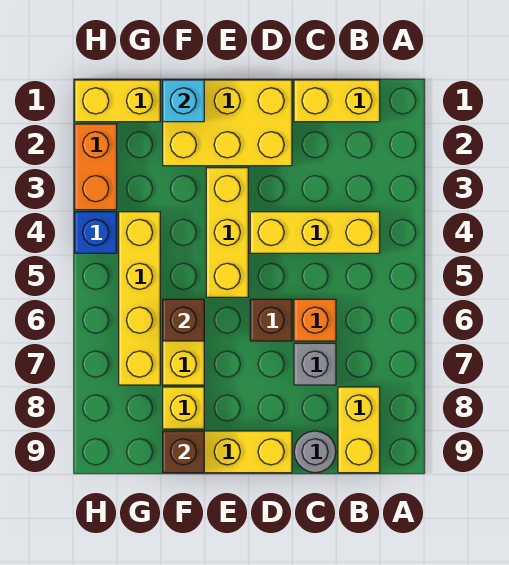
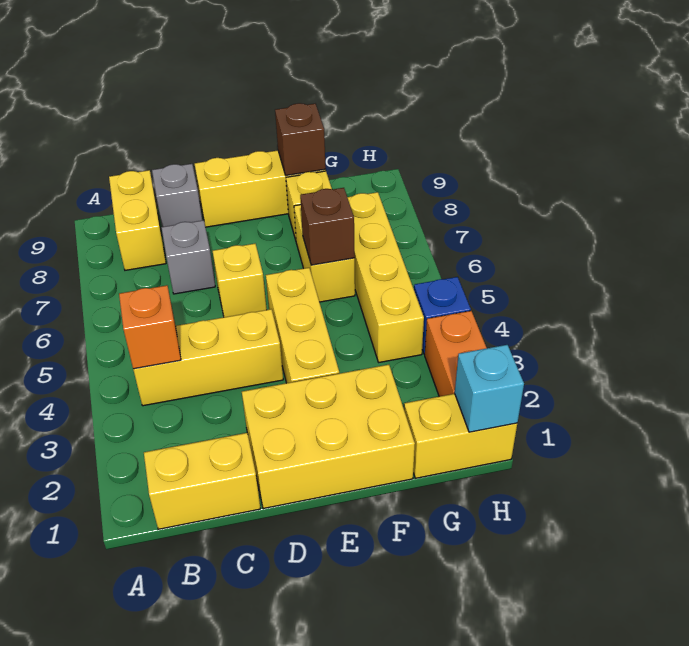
orange brick C6 level 1 -> orange brick B4 level 2
grey round brick C9 level 1 -> grey brick C9 level 1
brown brick D6 level 1 -> yellow brick D6 level 1
cyan brick F1 level 2 -> cyan brick H1 level 2

